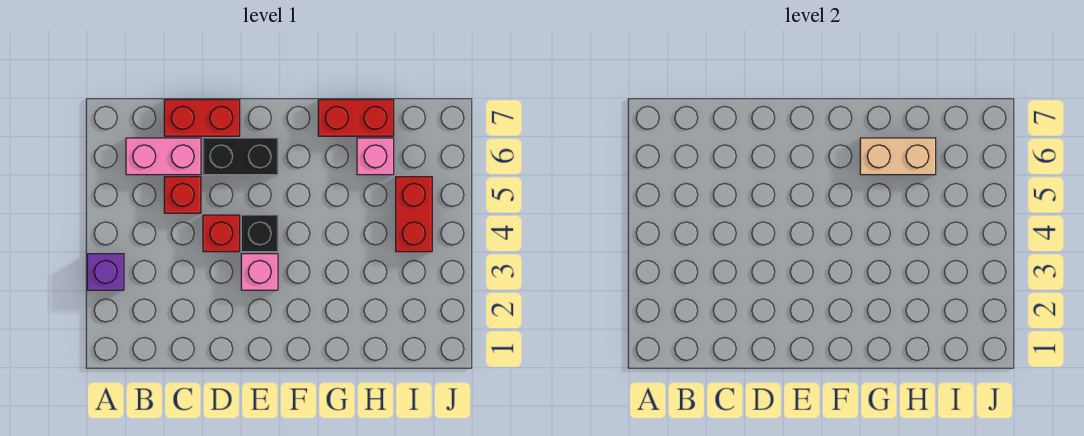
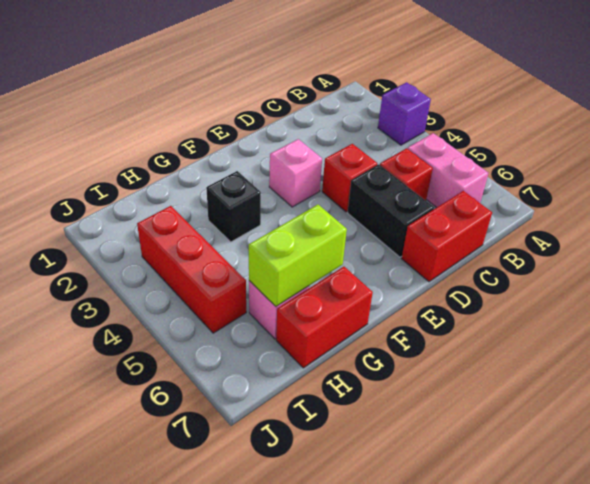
pink brick B6:C6 level 1 -> pink brick B5:B6 level 1
black brick D6:E6 level 1 -> black brick D5:D6 level 1
black brick E4 level 1 -> black brick G3 level 1
tan brick G6:H6 level 2 -> lime brick G6:H6 level 2
red brick I4:I5 level 1 -> red brick I3:I5 level 1

